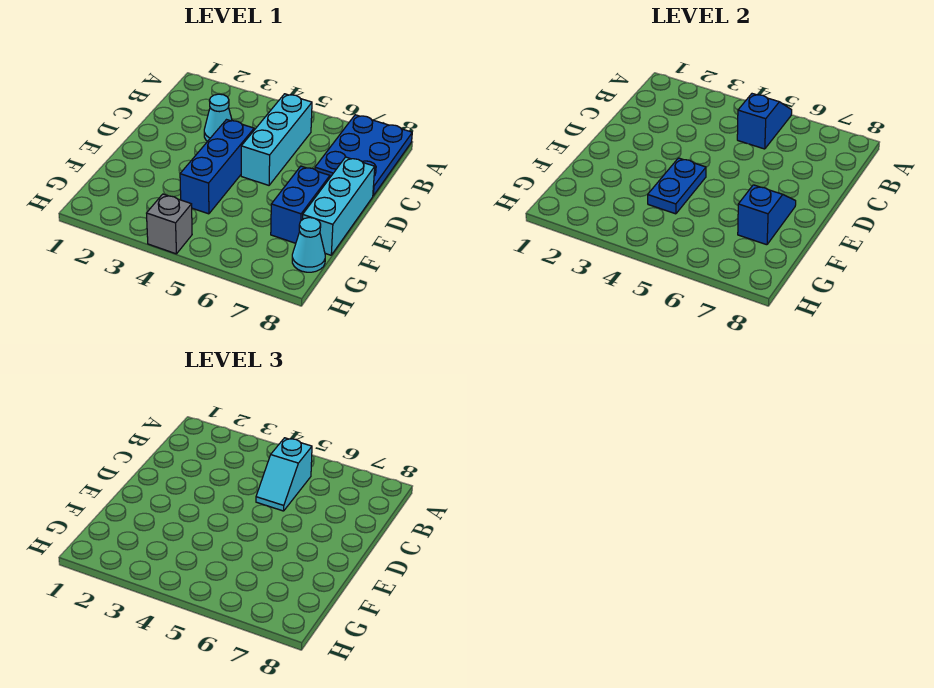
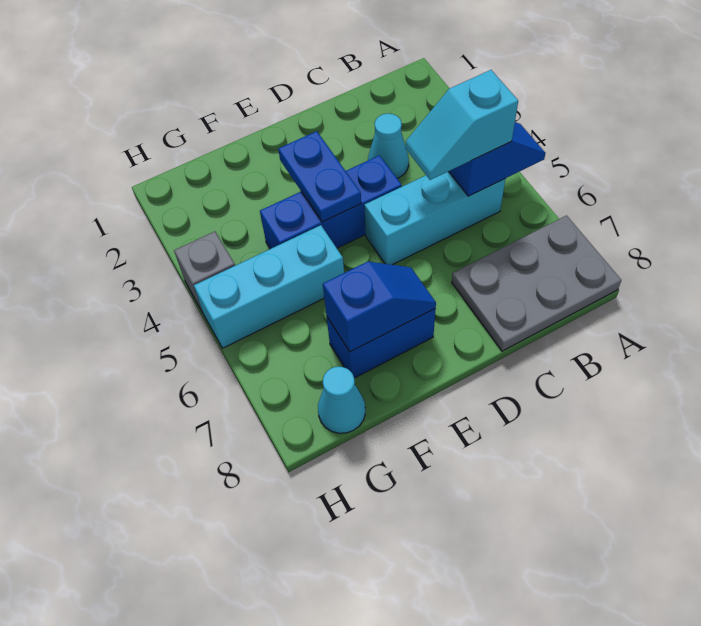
blue plate A7:C8 level 1 -> grey plate A7:C8 level 1
cyan brick D8:F8 level 1 -> cyan brick F5:H5 level 1
blue plate E4:F4 level 2 -> blue plate E3:E4 level 2

